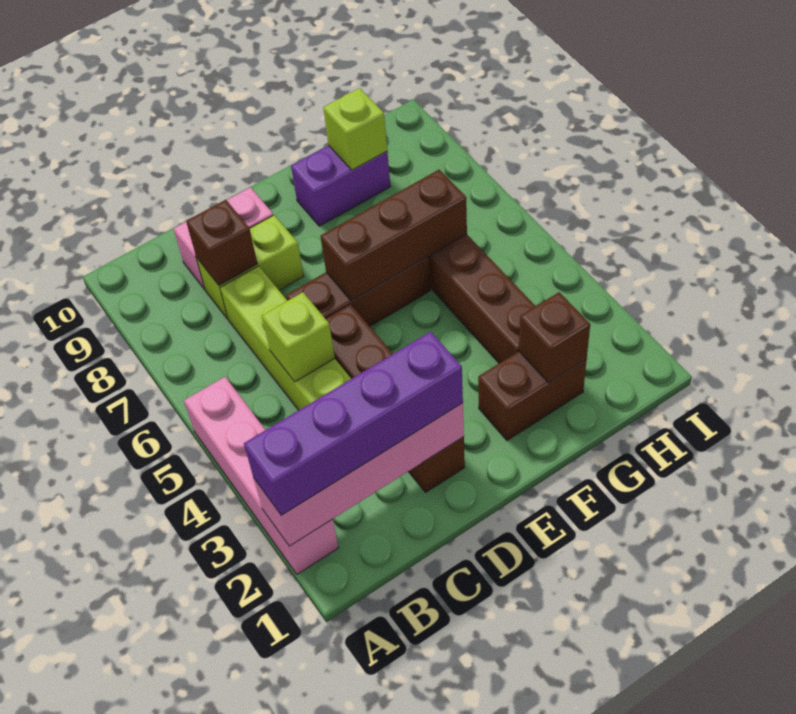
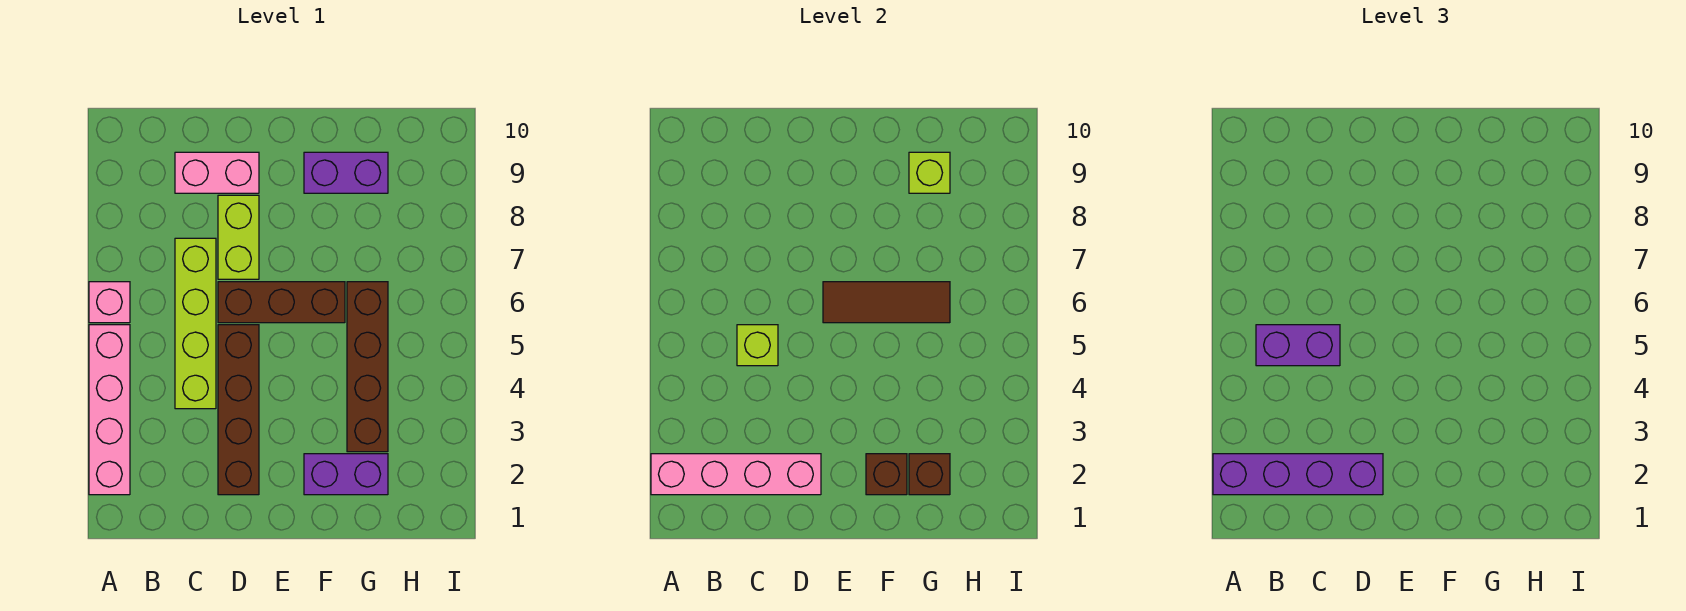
none -> pink brick A6 level 1
none -> purple brick B5:C5 level 3
lime brick C8:D8 level 1 -> lime brick D7:D8 level 1
brown brick C8 level 2 -> brown brick F2 level 2
brown brick E6:G6 level 2 -> brown tile E6:G6 level 2
brown brick F2:G2 level 1 -> purple brick F2:G2 level 1

